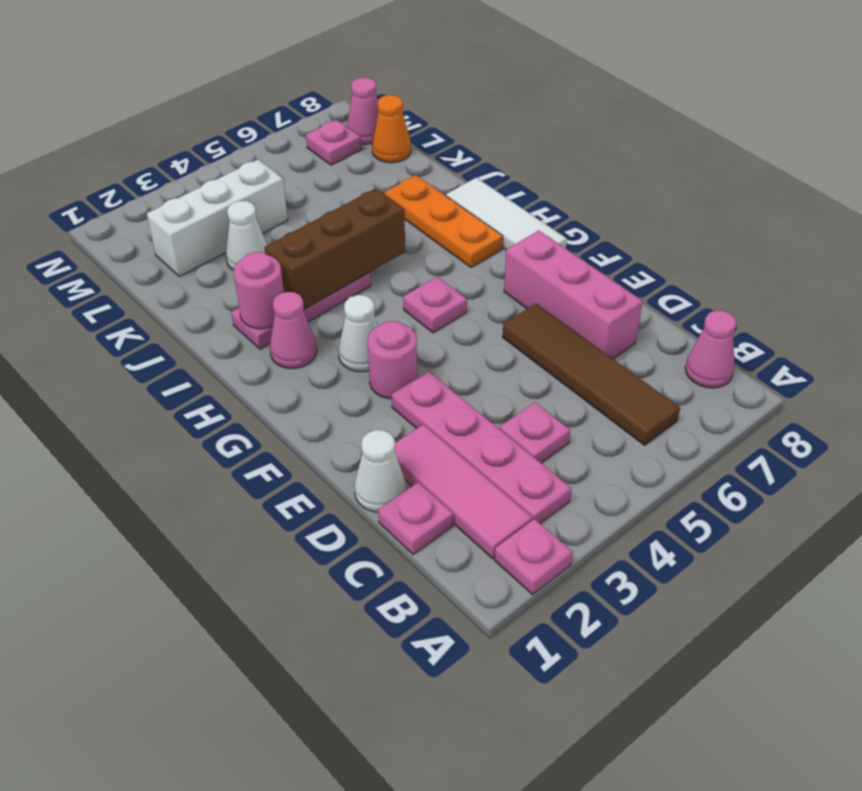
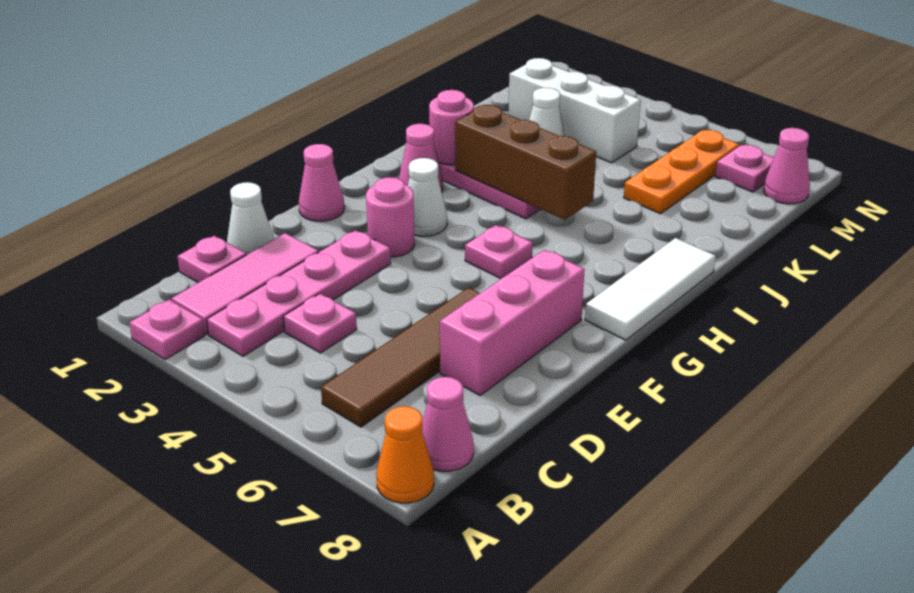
none -> pink cone F1 level 1
orange plate H7:J7 level 1 -> orange plate K6:M6 level 1
orange cone L8 level 1 -> orange cone A8 level 1

